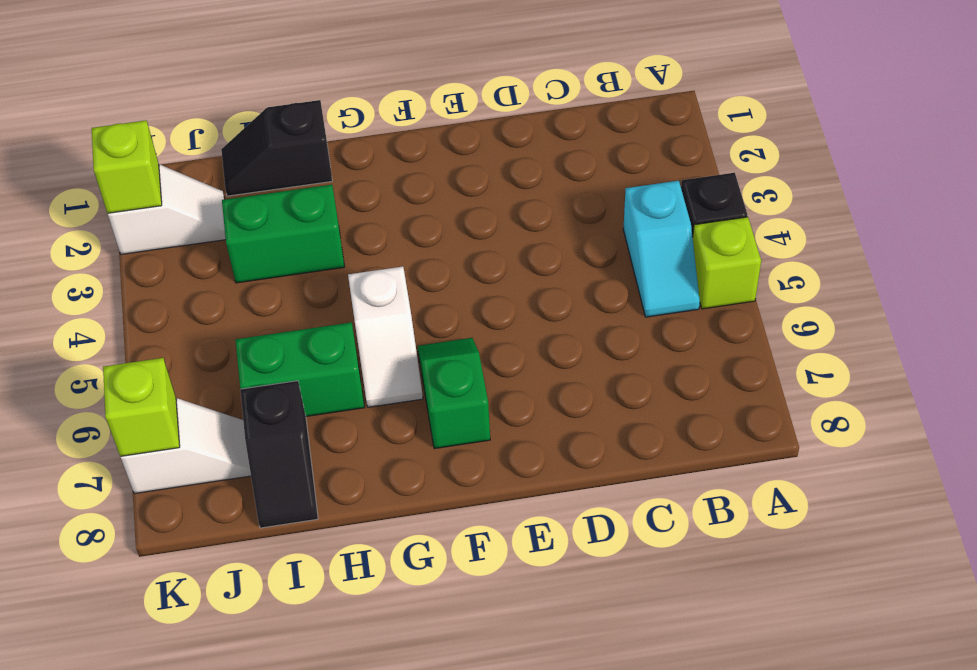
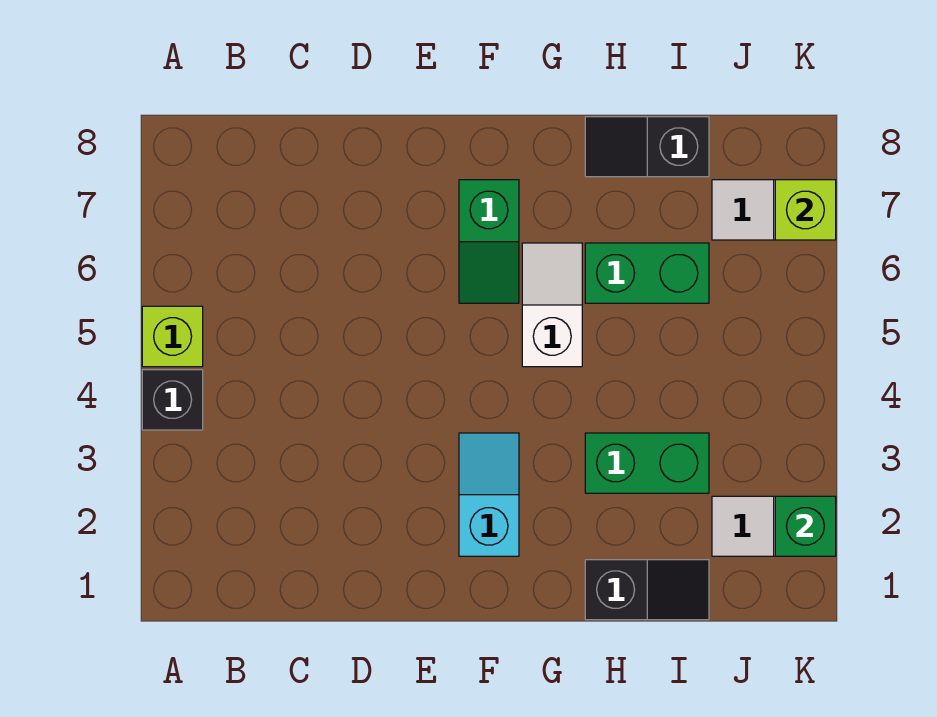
cyan slope B4:B5 level 1 top 4 -> cyan slope F2:F3 level 1 top 2
black slope I7:I8 level 1 top 7 -> black slope H8:I8 level 1 top I
lime brick K2 level 2 -> green brick K2 level 2

